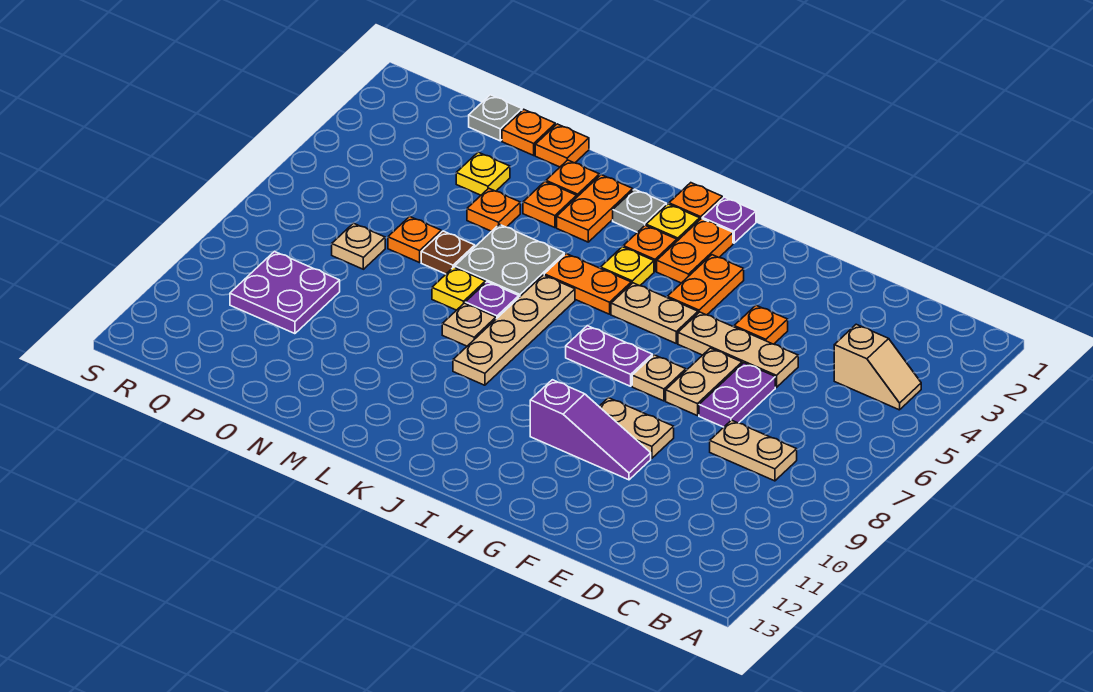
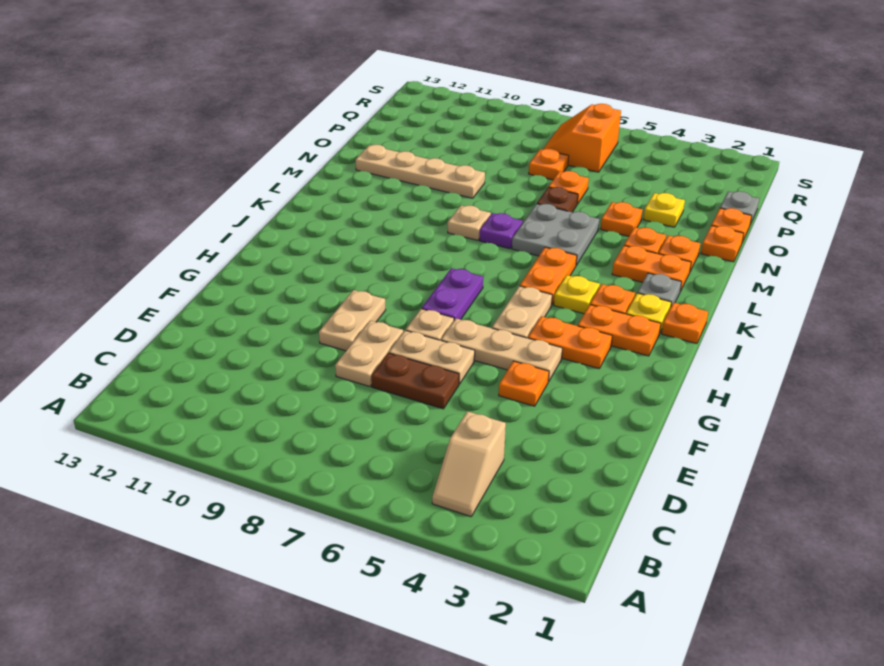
tan plate C8:D8 level 1 -> tan plate E8:F8 level 1
tan plate E5:G5 level 1 -> tan plate G4:G6 level 1
purple plate E6:E7 level 1 -> brown plate E6:E7 level 1
purple slope F10:H10 level 1 top H -> none
purple plate I1 level 1 -> none
tan plate K6:K9 level 1 -> tan plate N9:N12 level 1
yellow plate M7 level 1 -> none
tan plate P7 level 1 -> orange plate P7 level 1
purple plate P9:Q10 level 1 -> none
none -> orange slope Q6:R7 level 1 top 6

